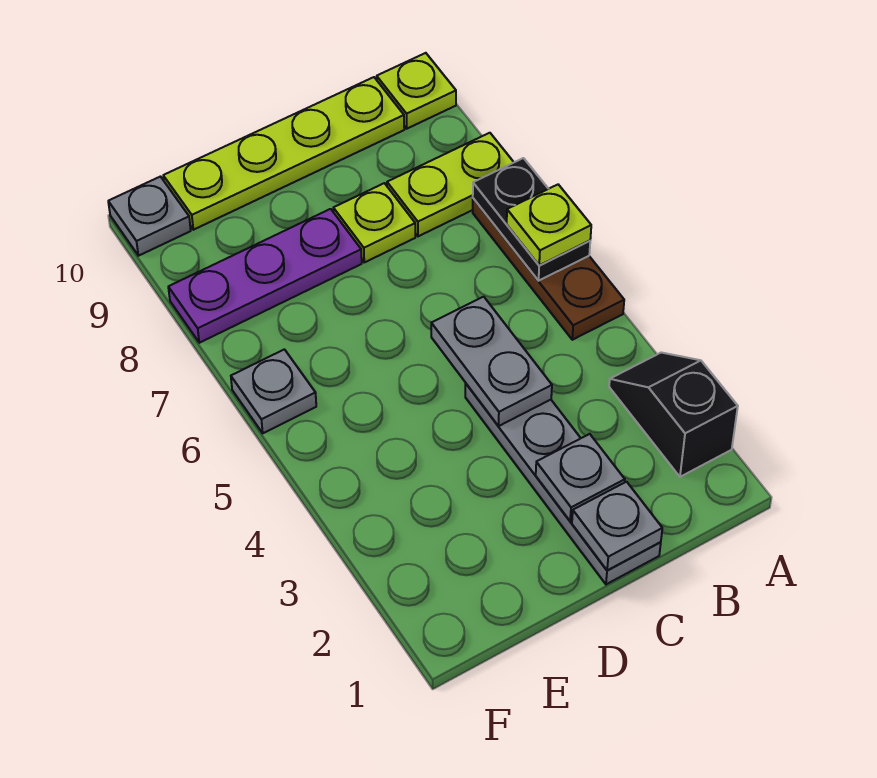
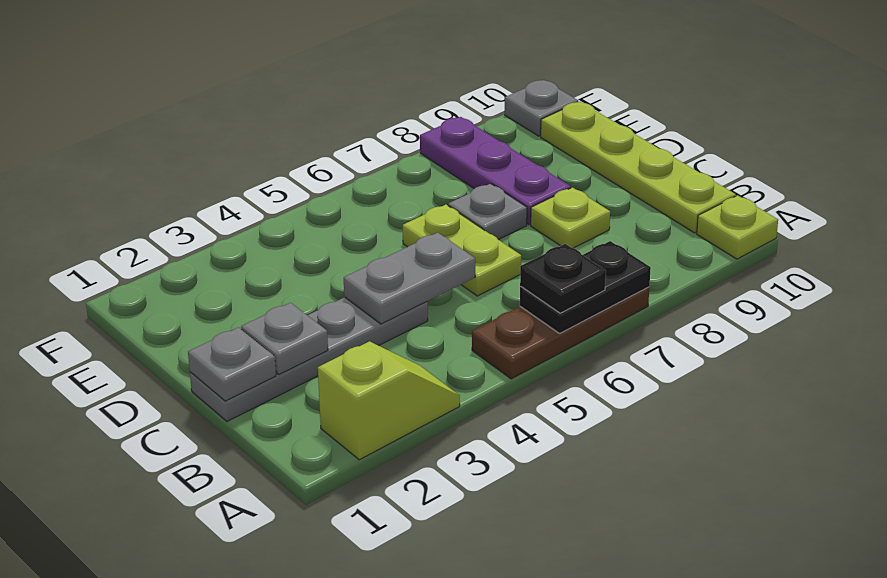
black slope A2:A3 level 1 top 2 -> lime slope A2:A3 level 1 top 2
lime plate A6 level 3 -> black plate A6 level 3
lime plate A8:B8 level 1 -> lime plate C6:D6 level 1
grey plate F6 level 1 -> grey plate D7 level 1

